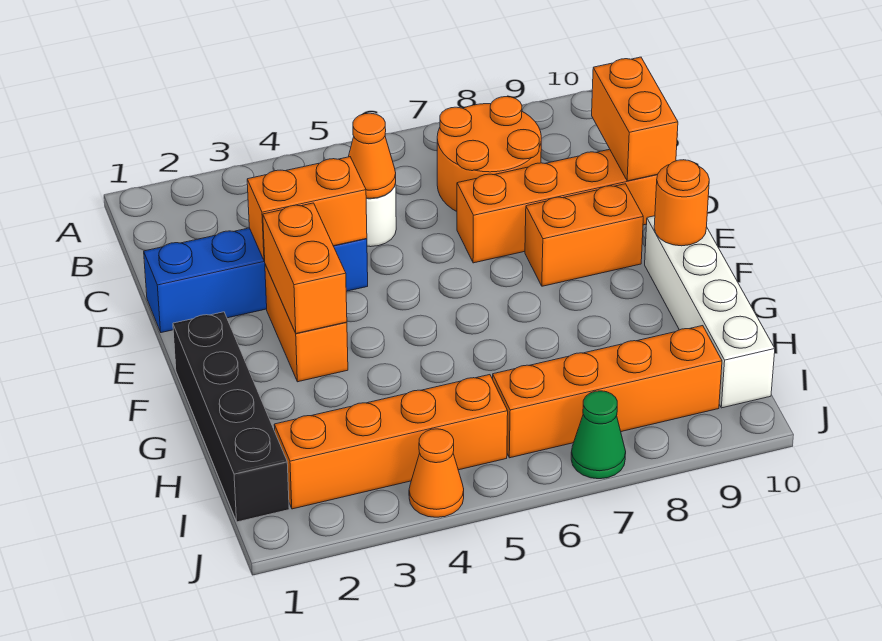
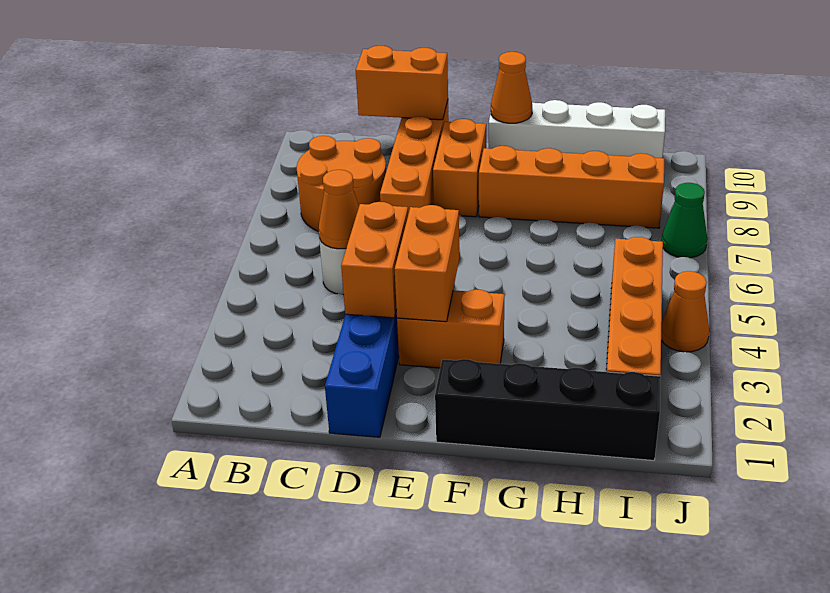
orange brick E3:F3 level 2 -> orange brick E3:E4 level 2
orange round brick F10 level 2 -> orange cone F10 level 2
orange brick I6:I9 level 1 -> orange brick F8:I8 level 1

